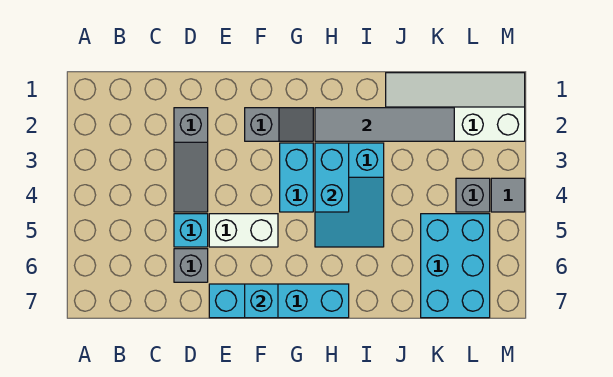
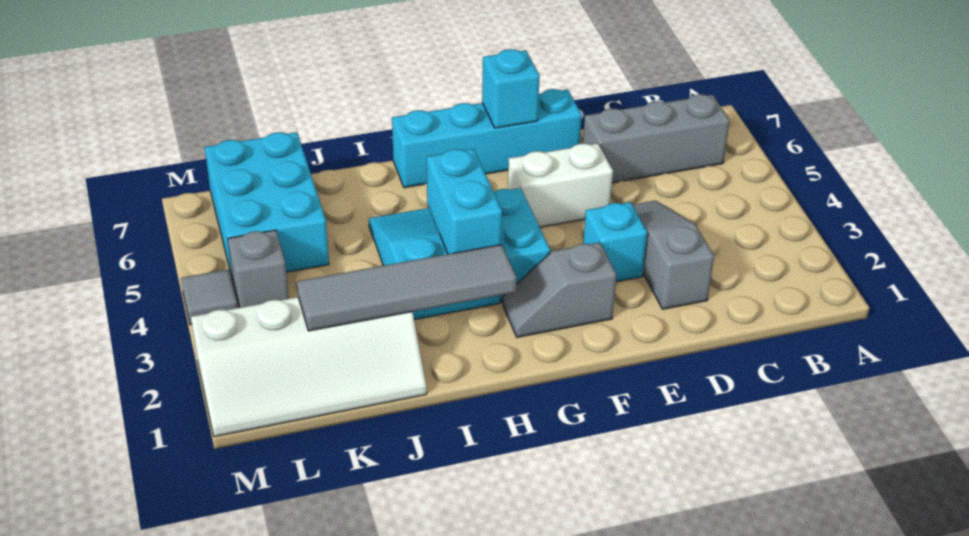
cyan brick D5 level 1 -> cyan brick E3 level 1
grey brick D6 level 1 -> grey brick B6:D6 level 1

